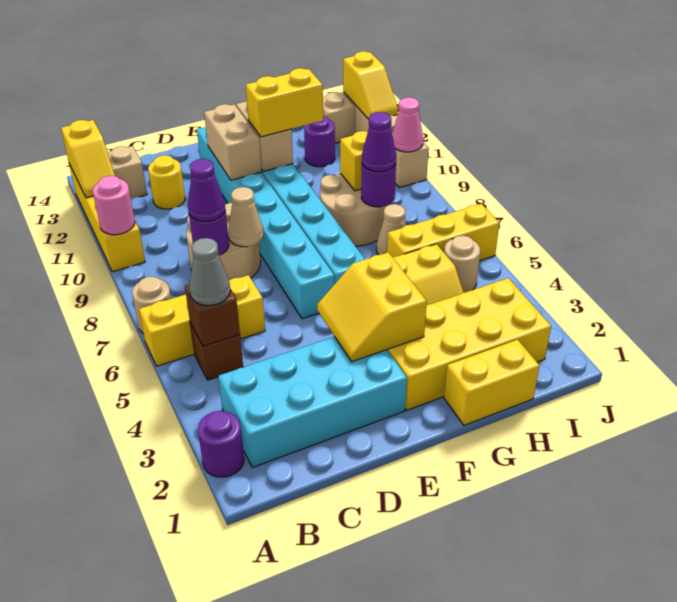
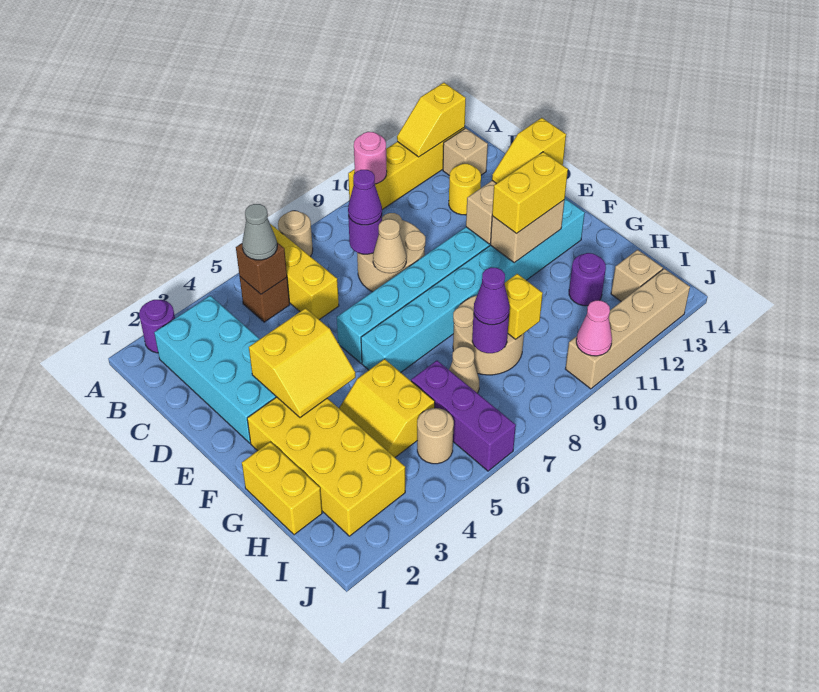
yellow slope E3:F4 level 2 top F -> yellow slope E3:F4 level 2 top E
yellow brick F11:G11 level 3 -> yellow brick F11:F12 level 3
yellow brick H6:J6 level 1 -> purple brick H6:J6 level 1
yellow slope J12:J13 level 2 top 13 -> yellow slope E12:E13 level 3 top 13

